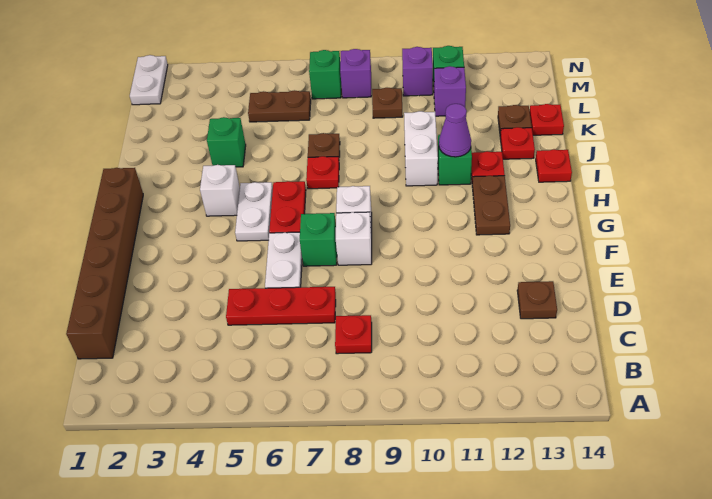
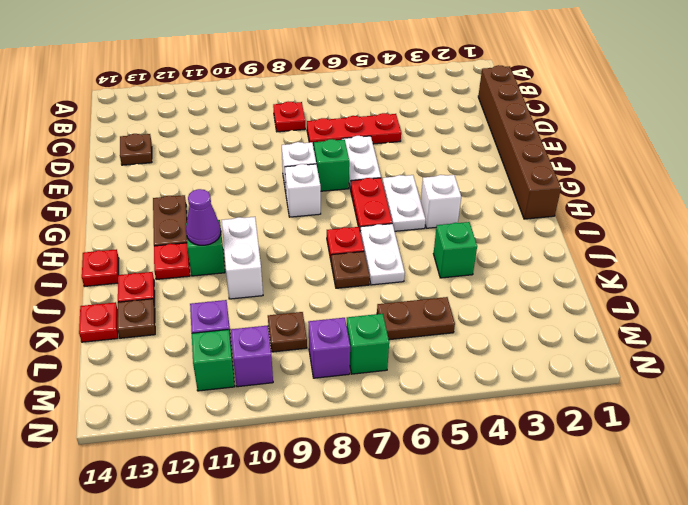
white plate M1:N1 level 1 -> white plate I6:J6 level 1

